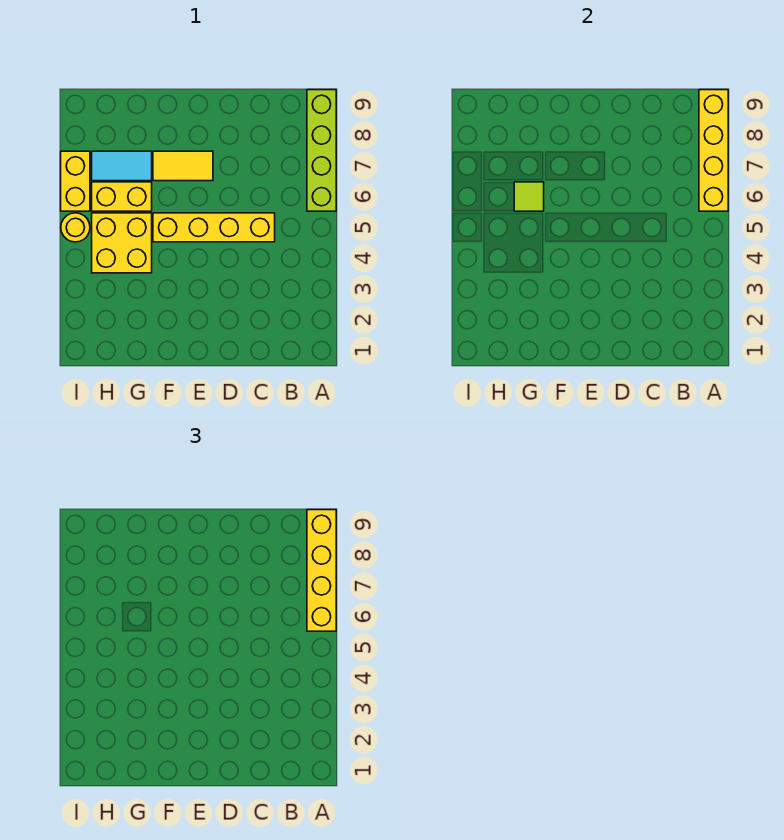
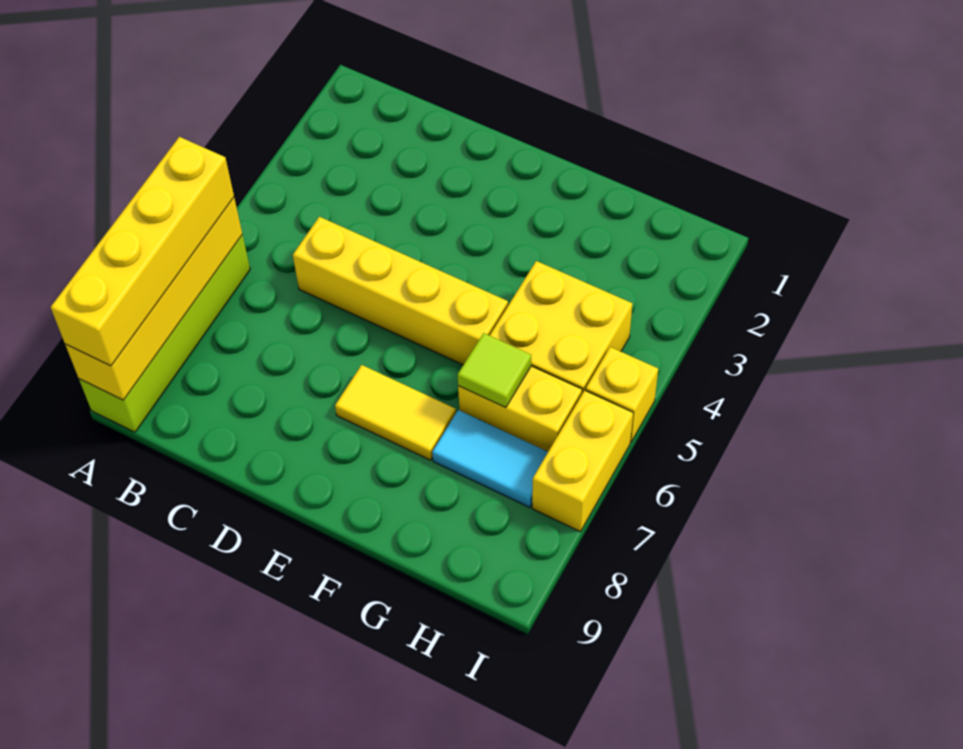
yellow round brick I5 level 1 -> yellow brick I5 level 1

